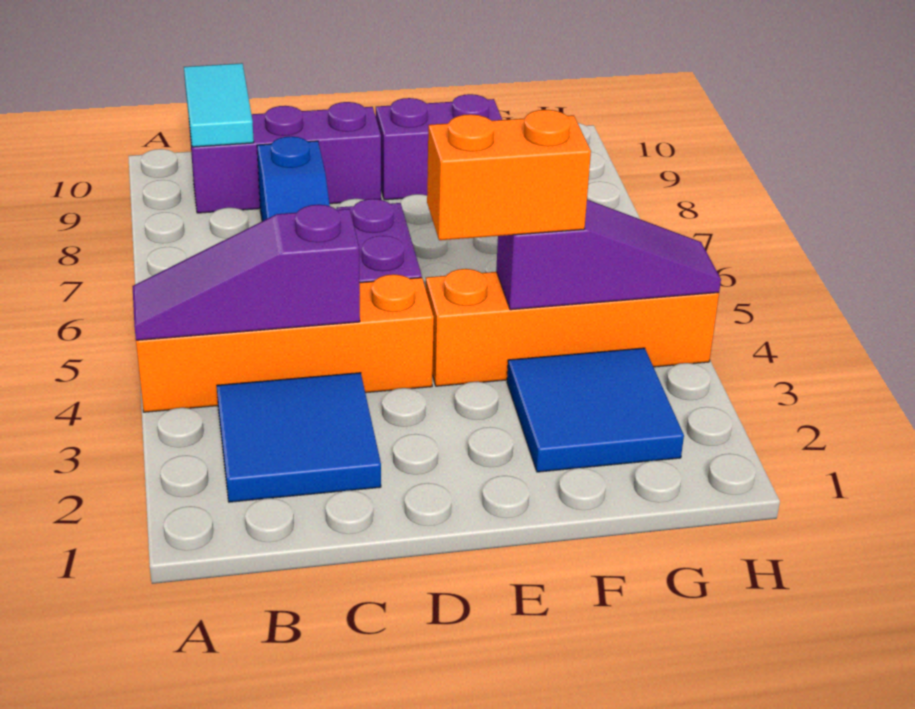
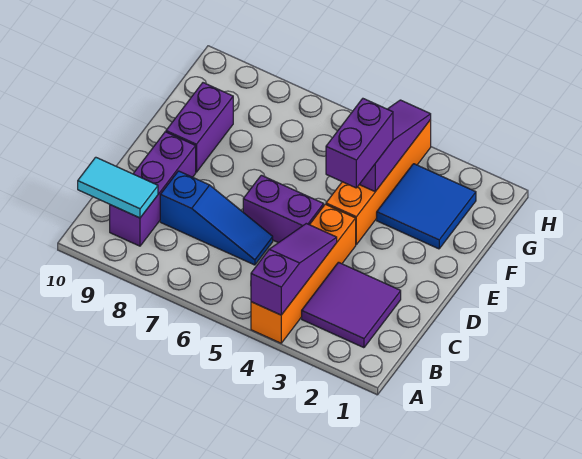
purple slope A4:C4 level 2 top C -> purple slope A4:C4 level 2 top A
blue tile B2:C3 level 1 -> purple tile B2:C3 level 1
orange brick E4:F4 level 3 -> purple brick E4:F4 level 3

